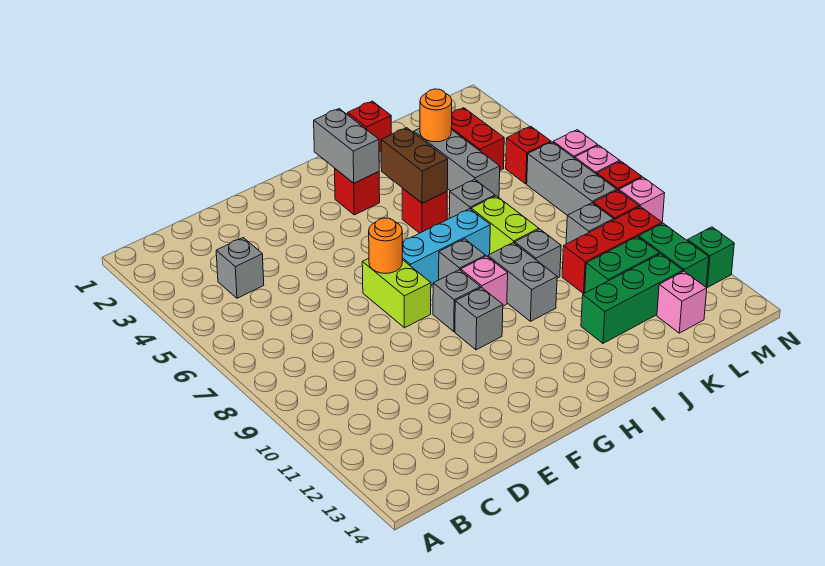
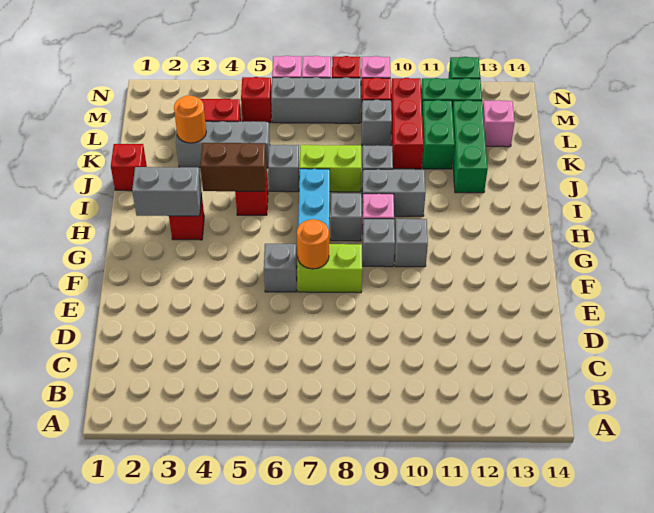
grey brick C4 level 1 -> grey brick F6 level 1

